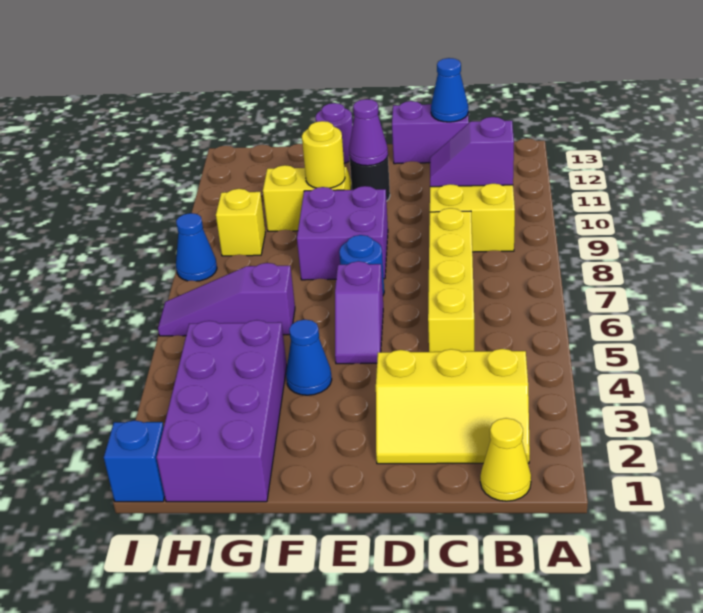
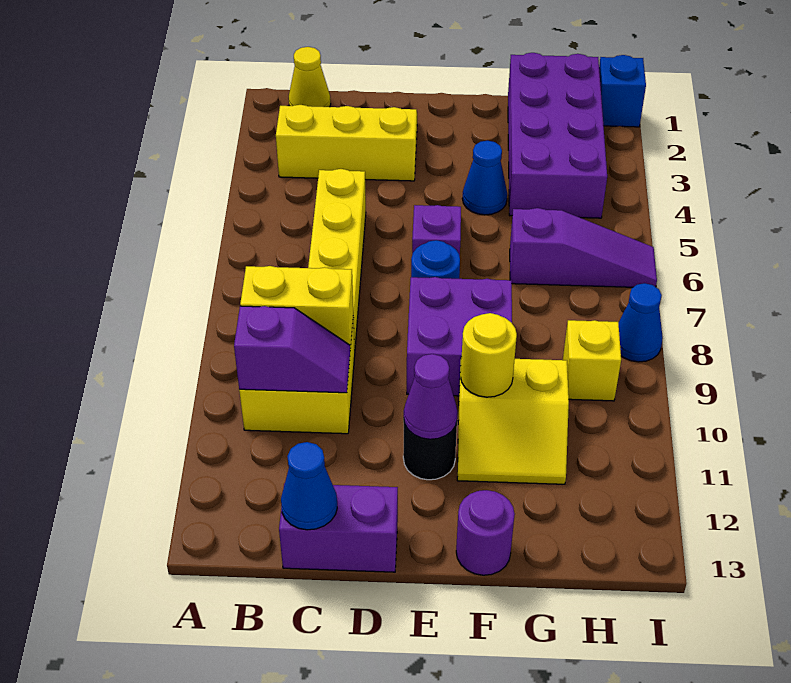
none -> yellow brick B9:C9 level 2

